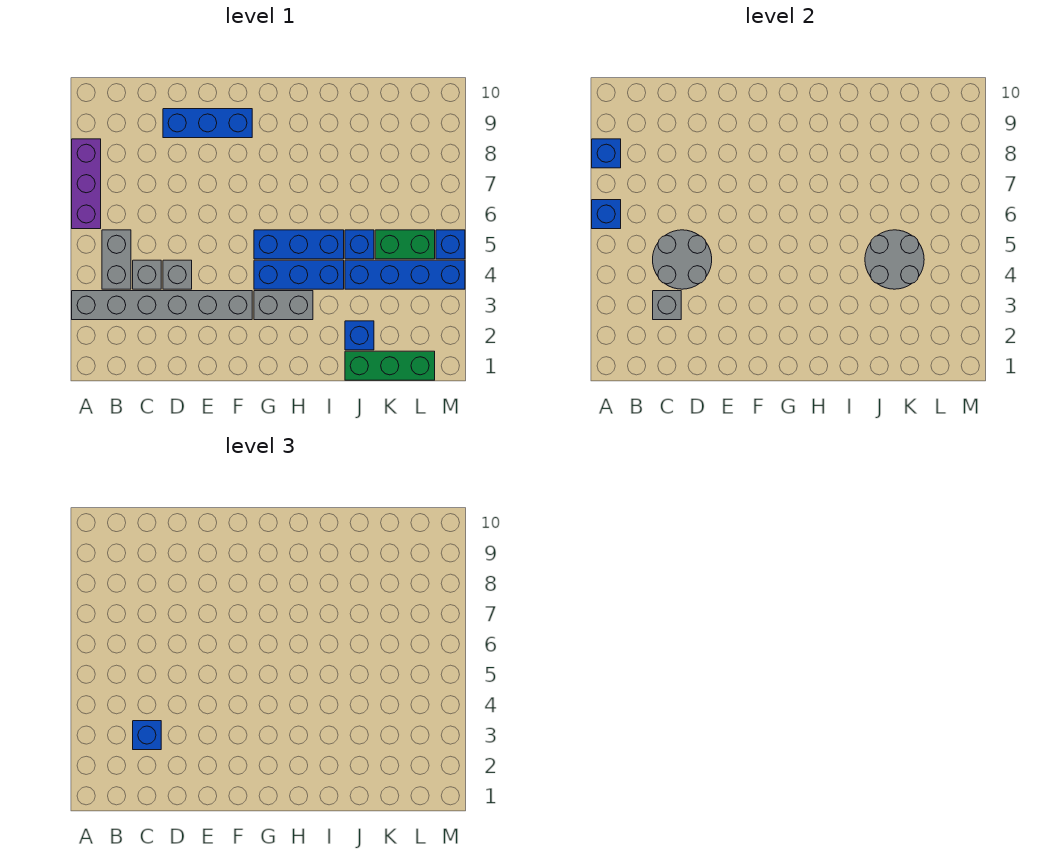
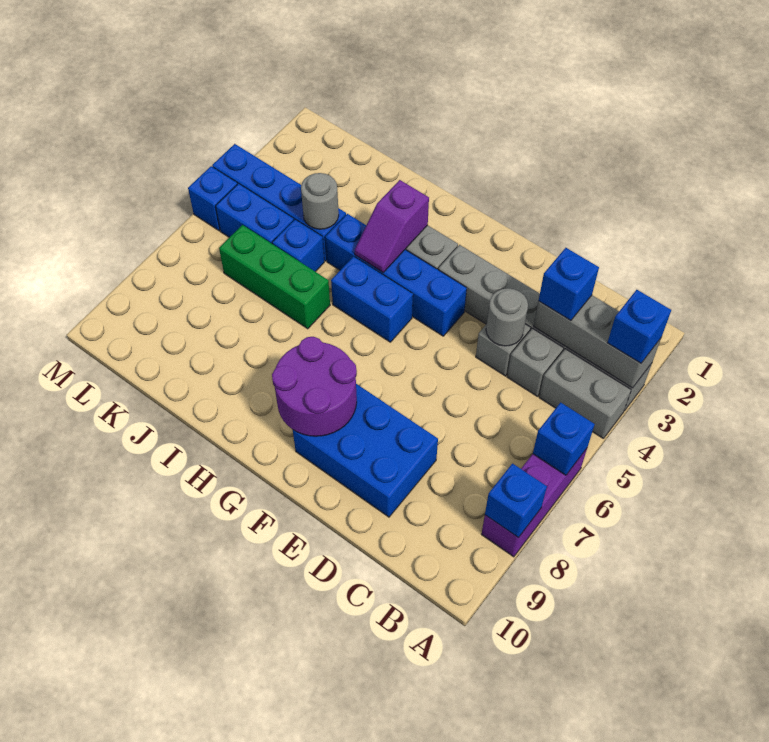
grey brick B4:B5 level 1 -> grey brick A4:B4 level 1
grey brick C3 level 2 -> grey brick A3:C3 level 2
grey round brick C4:D5 level 2 -> grey round brick D4 level 2
blue brick D9:F9 level 1 -> blue brick D8:F9 level 1
none -> purple round brick F8:G9 level 2
blue brick G4:I4 level 1 -> blue brick F4:I4 level 1
blue brick G5:I5 level 1 -> blue brick G5:H5 level 1
none -> purple slope H3:H4 level 2 top 3
green brick J1:L1 level 1 -> green brick I6:K6 level 1
blue brick J2 level 1 -> blue brick A3 level 3
grey round brick J4:K5 level 2 -> grey round brick J4 level 2
green brick K5:L5 level 1 -> blue brick K5:L5 level 1

